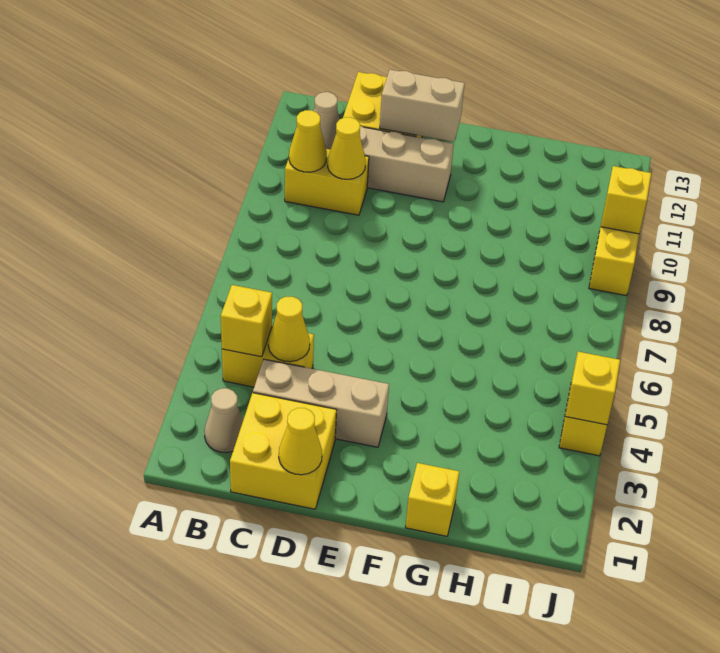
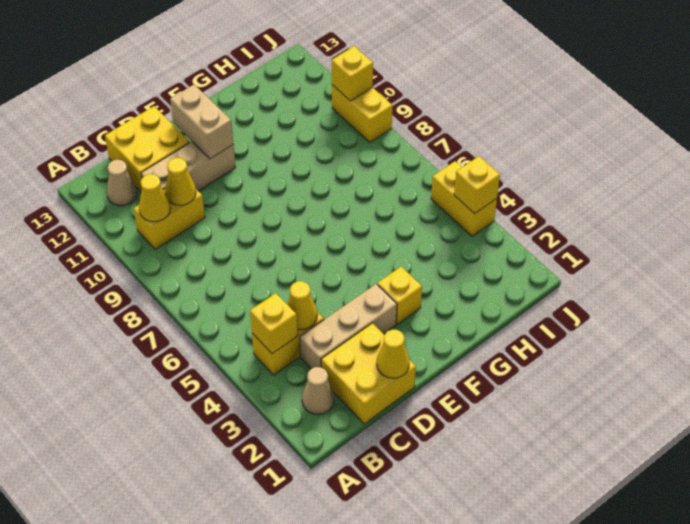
tan brick D12:E12 level 2 -> tan brick E11:E12 level 2
yellow brick G1 level 1 -> yellow brick F3 level 1

